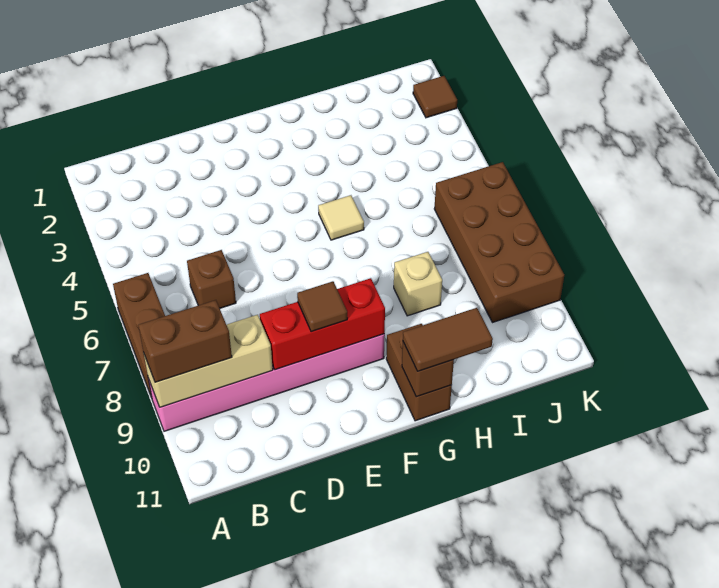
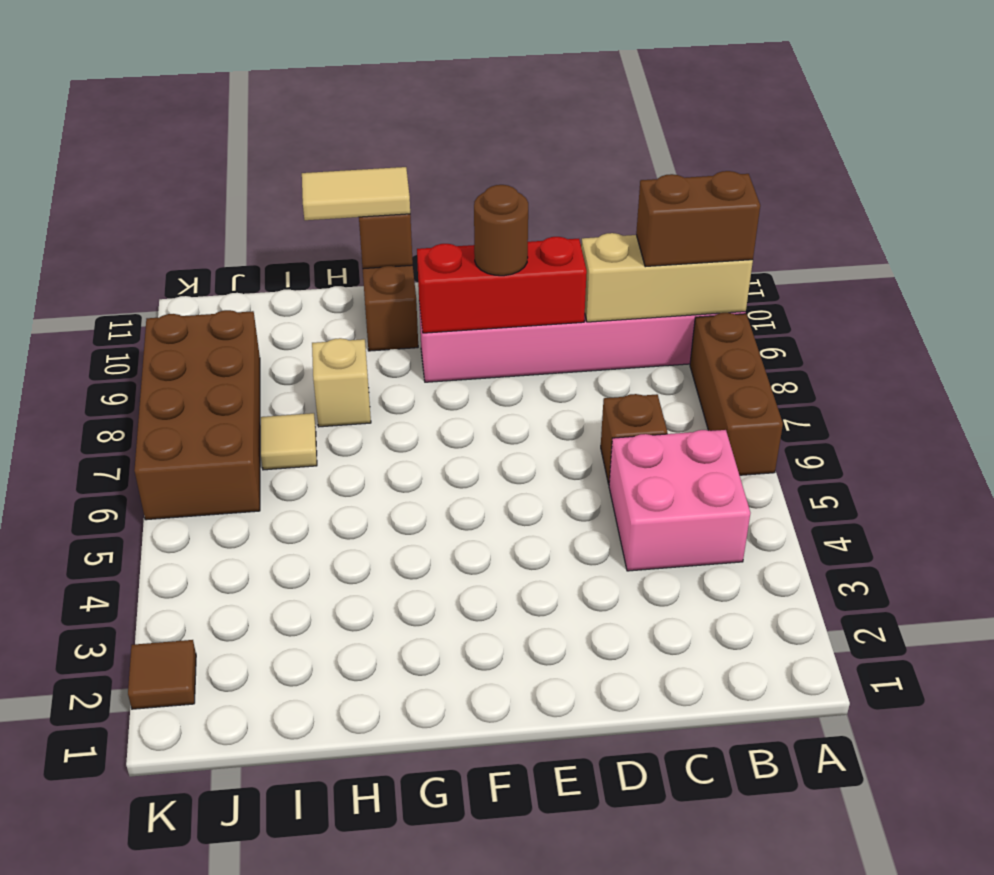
none -> pink brick B4:C5 level 1
brown tile E9 level 3 -> brown round brick E9 level 3
tan tile G5 level 1 -> tan tile I7 level 1
brown tile G11:H11 level 3 -> tan tile G11:H11 level 3

